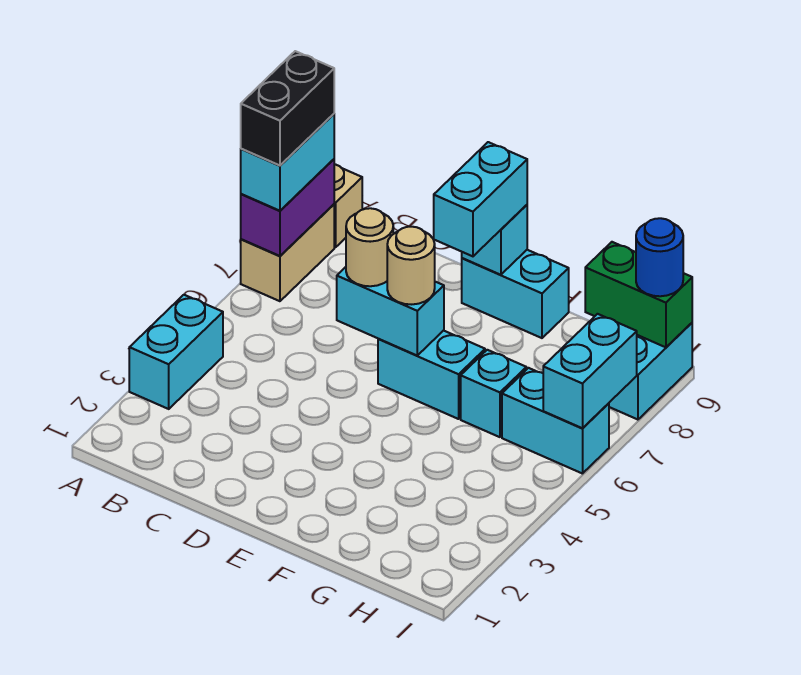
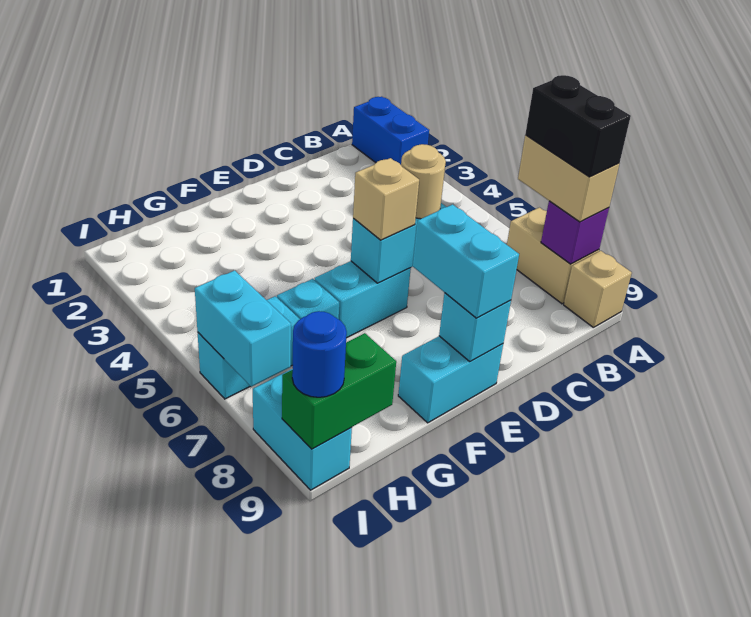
none -> blue brick A1:A2 level 1
cyan brick A3:A4 level 1 -> none
purple brick A7:A8 level 2 -> purple brick A8 level 2
cyan brick A7:A8 level 3 -> tan brick A7:A8 level 3
tan round brick E6 level 3 -> tan brick E6 level 3

